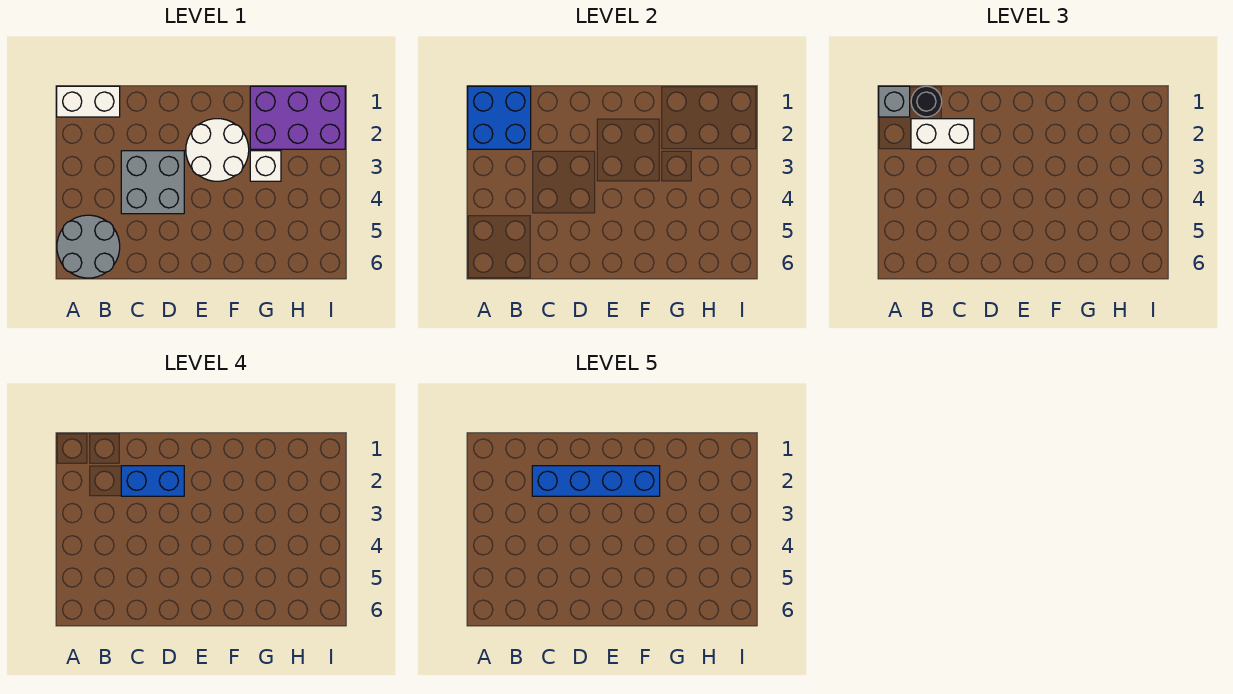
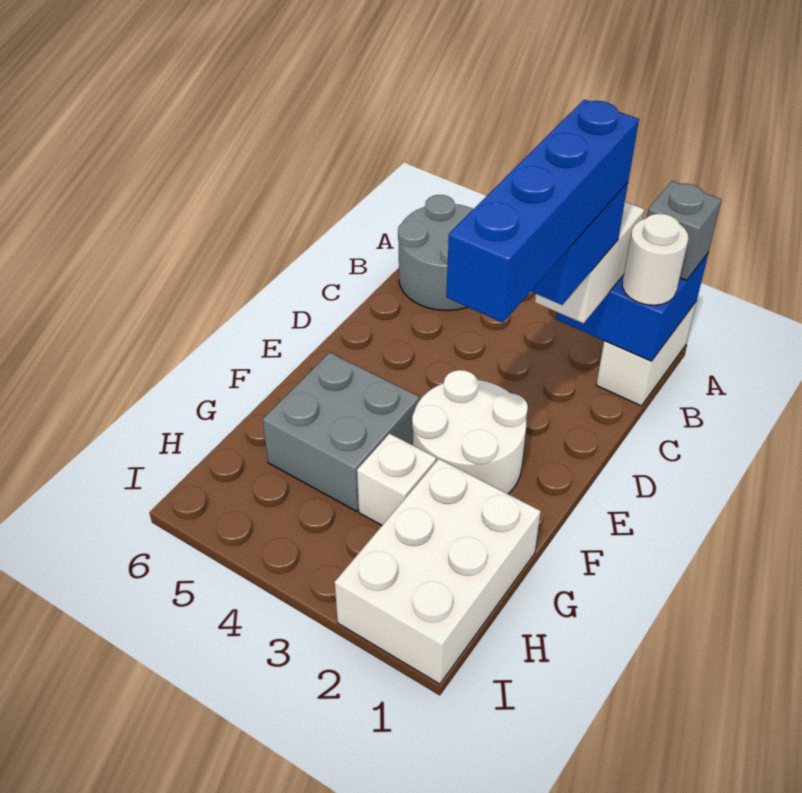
black round brick B1 level 3 -> white round brick B1 level 3
grey brick C3:D4 level 1 -> grey brick F4:G5 level 1
purple brick G1:I2 level 1 -> white brick G1:I2 level 1

